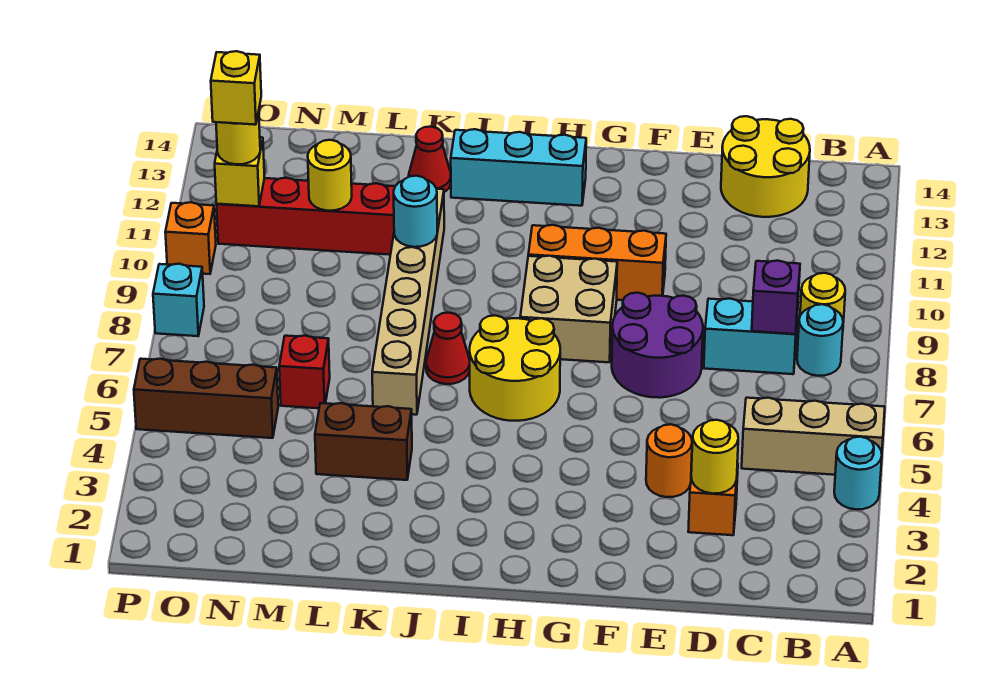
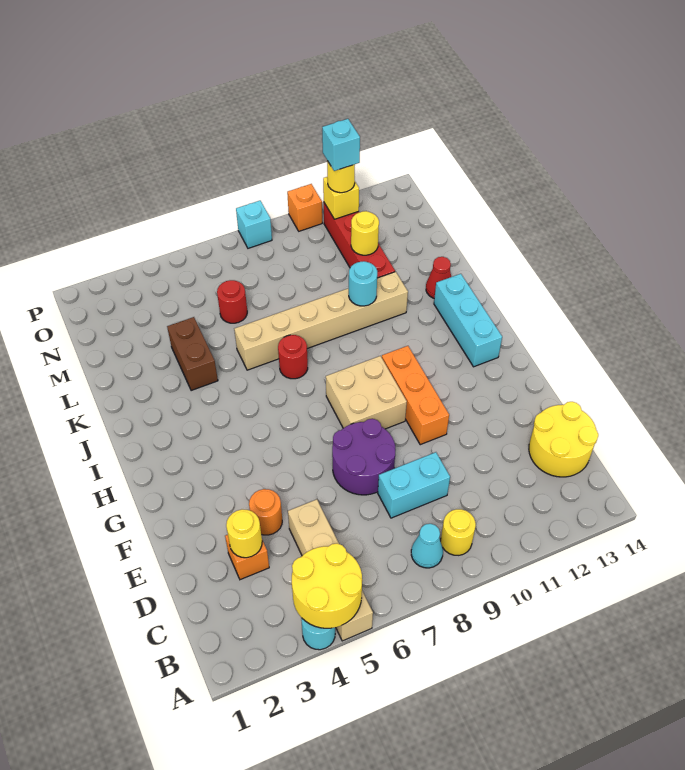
tan brick A5:C5 level 1 -> tan brick A5:D5 level 1
cyan round brick B8 level 1 -> cyan cone B8 level 1
cyan brick C8:D8 level 1 -> cyan brick D8:D9 level 1
purple brick C8 level 2 -> none
yellow round brick H6:I7 level 1 -> yellow round brick A4:B5 level 2
red cone J7 level 1 -> red round brick J7 level 1
red brick M6 level 1 -> red round brick M6 level 1
brown brick N5:P5 level 1 -> none
yellow brick O11 level 4 -> cyan brick O11 level 4

